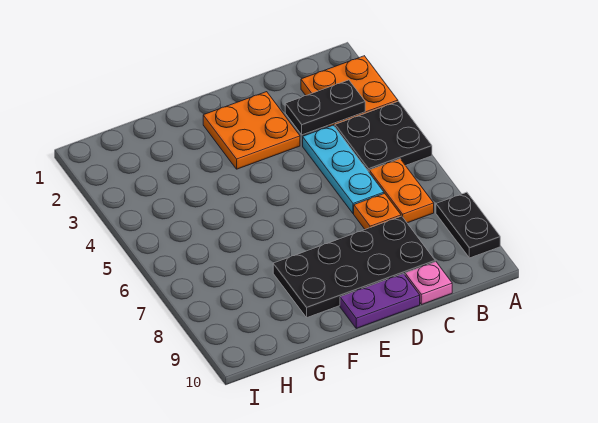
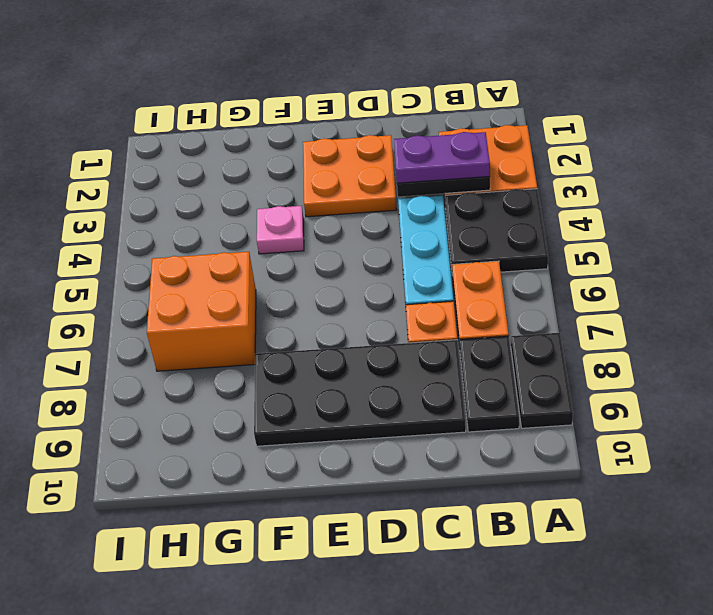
none -> black plate B8:B9 level 1
pink plate C10 level 1 -> pink plate F4 level 1
purple plate D10:E10 level 1 -> purple plate B3:C3 level 3
none -> orange brick G6:H7 level 1

